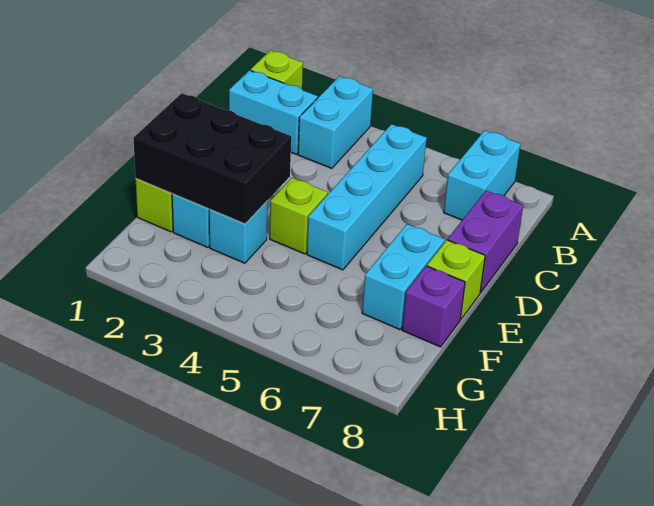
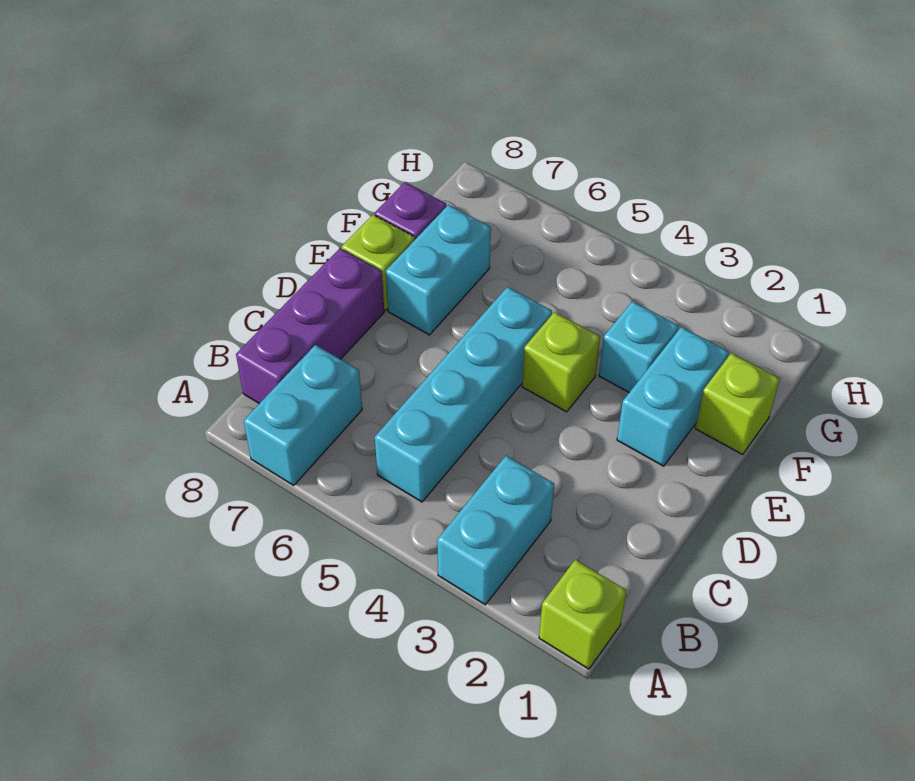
cyan brick B1:B2 level 1 -> none
purple brick C8:D8 level 1 -> purple brick B8:D8 level 1
black brick E1:F3 level 2 -> none

